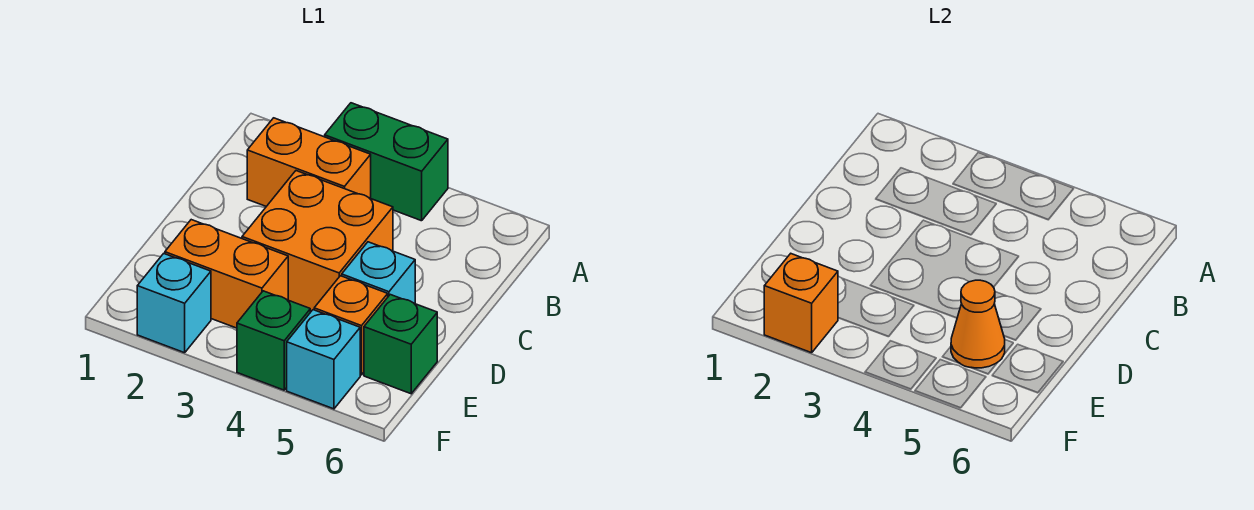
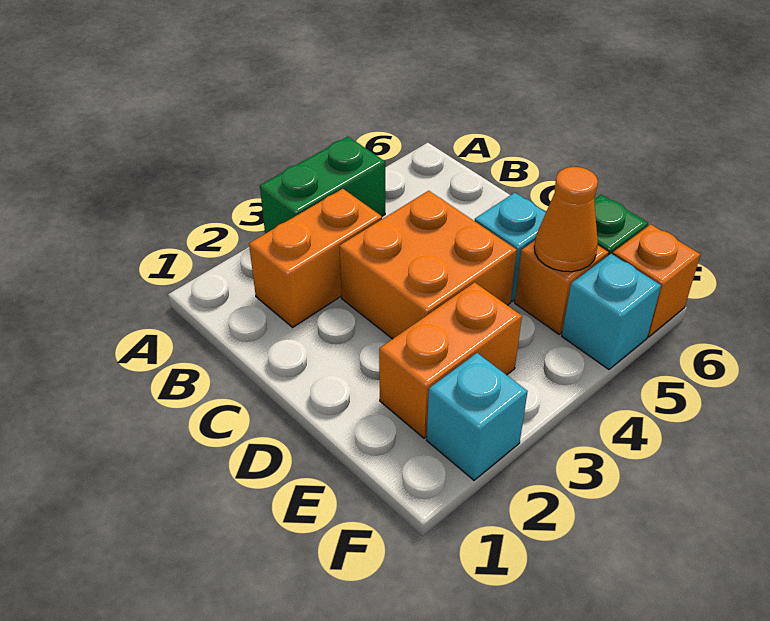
orange brick F2 level 2 -> orange brick F6 level 1
green brick F4 level 1 -> none

